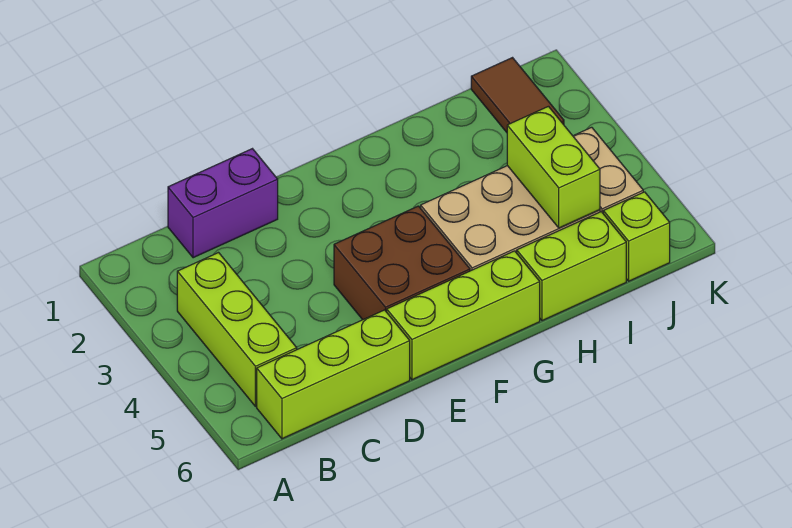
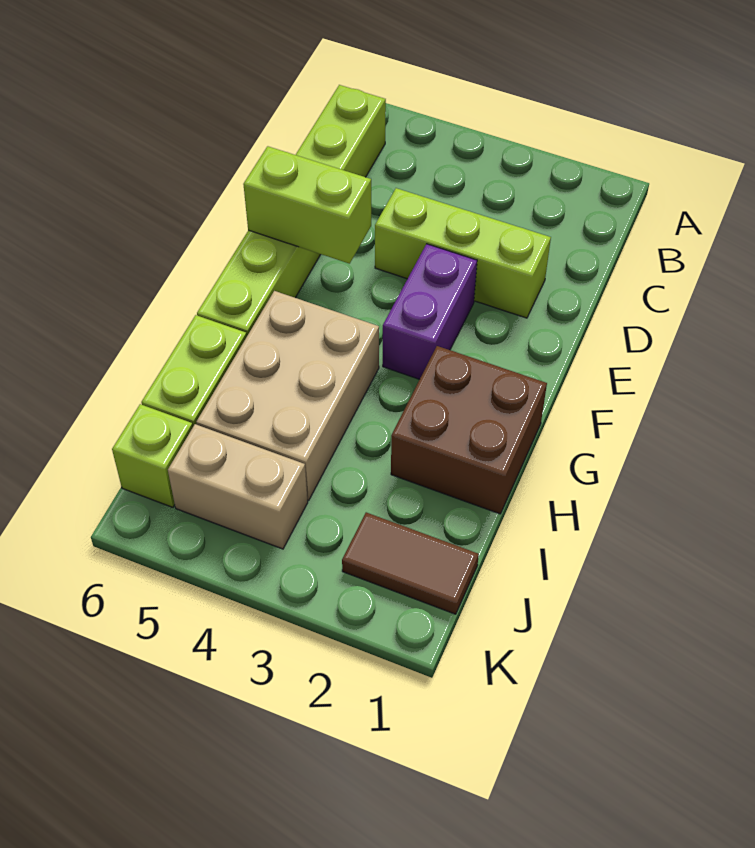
lime brick B3:B5 level 1 -> lime brick D2:D4 level 1
purple brick C1:D1 level 1 -> purple brick E3:F3 level 1
brown brick E4:F5 level 1 -> brown brick G1:H2 level 1
lime brick I4:I5 level 2 -> lime brick E5:E6 level 2

